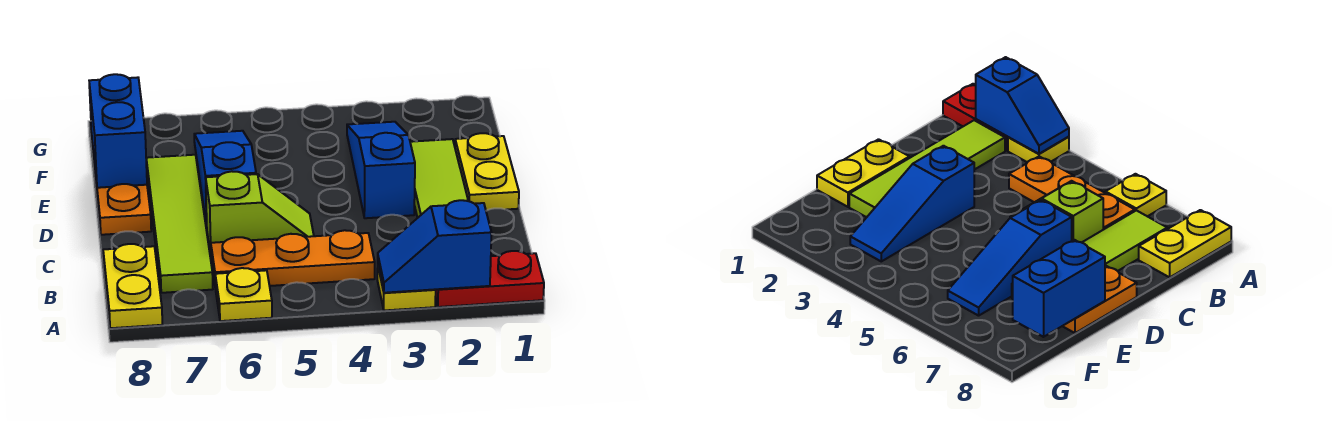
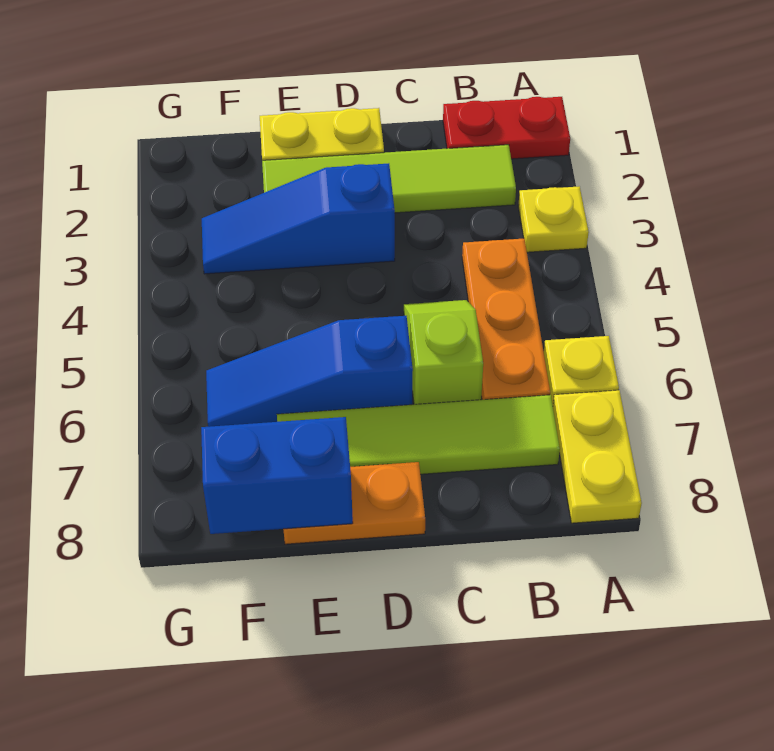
red plate A1:A2 level 1 -> red plate A1:B1 level 1
blue slope A2:A3 level 2 top 2 -> none
yellow plate A8:B8 level 1 -> yellow plate A7:A8 level 1

